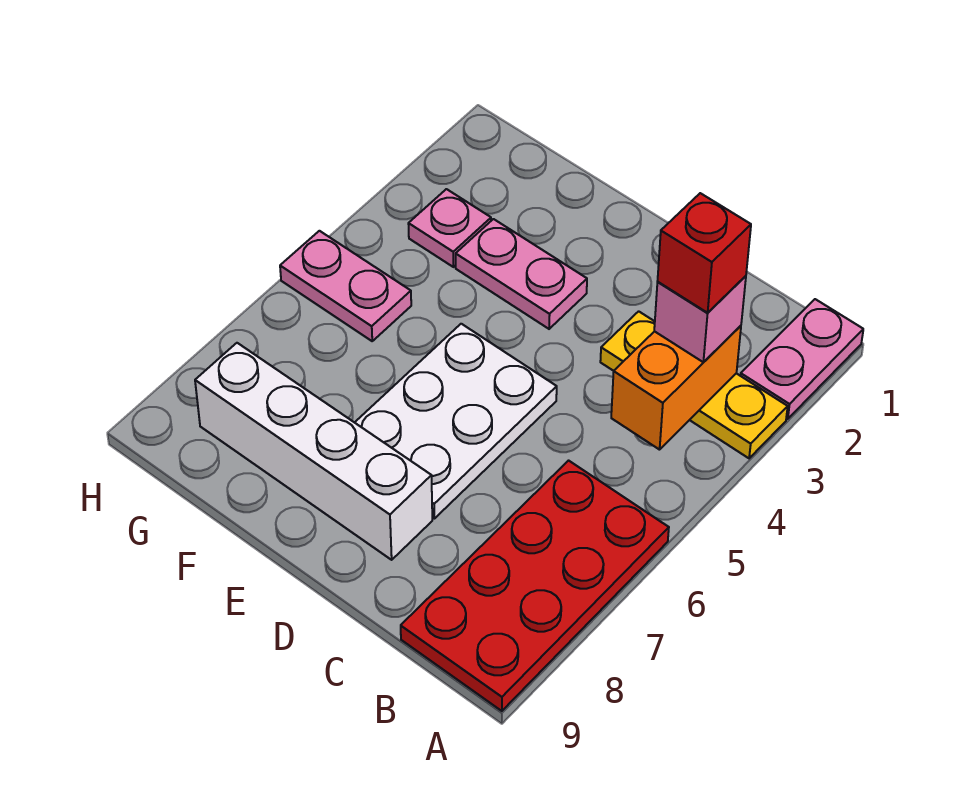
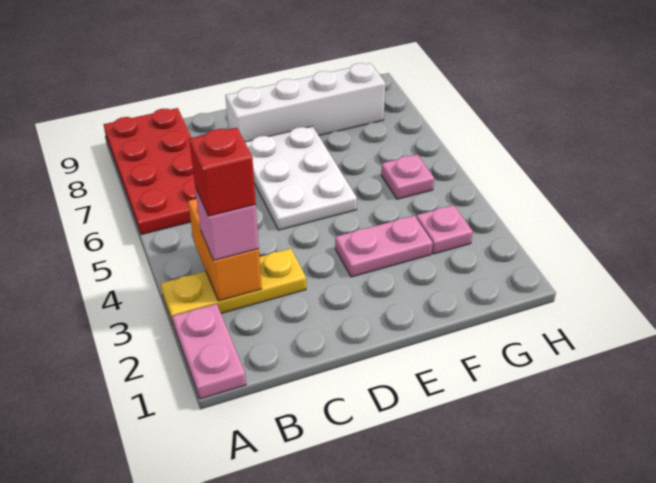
pink plate G5:H5 level 1 -> pink plate G5 level 1

